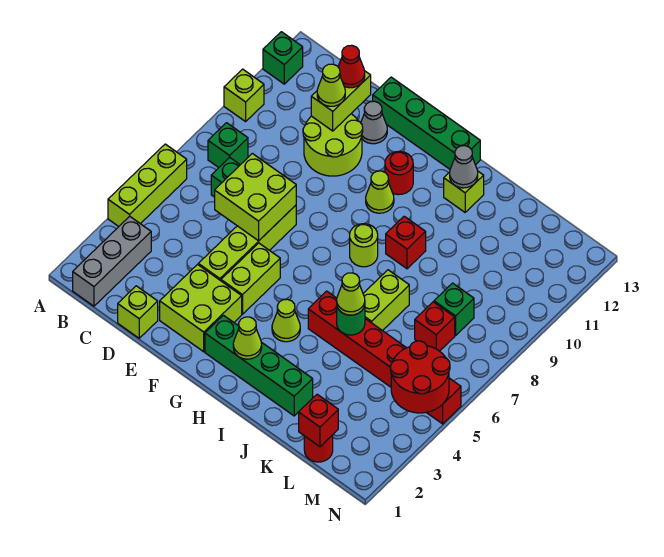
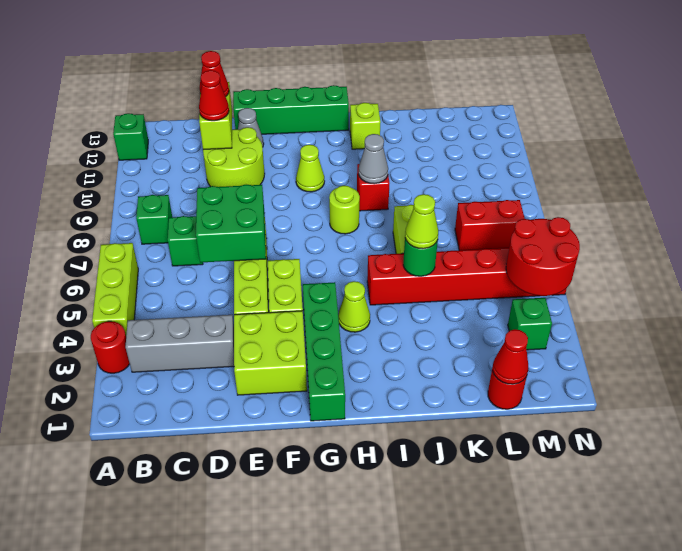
lime brick A10 level 1 -> none
grey brick B1:B3 level 1 -> grey brick B3:D3 level 1
lime brick D1 level 1 -> none
lime brick D6:E7 level 2 -> green brick D6:E7 level 2
lime cone D11 level 3 -> red cone D11 level 3
green brick G2:J2 level 1 -> green brick G1:G4 level 1
red round brick G11 level 1 -> red round brick A3 level 1
lime cone H2 level 2 -> none
grey cone I12 level 2 -> grey cone I9 level 2
red brick L1 level 2 -> red cone L1 level 2
red brick L7 level 1 -> red brick L7:M7 level 1
green brick L8 level 1 -> green brick M3 level 1

